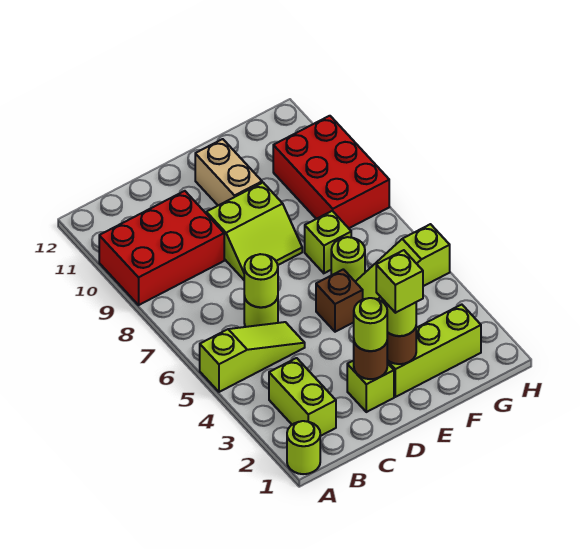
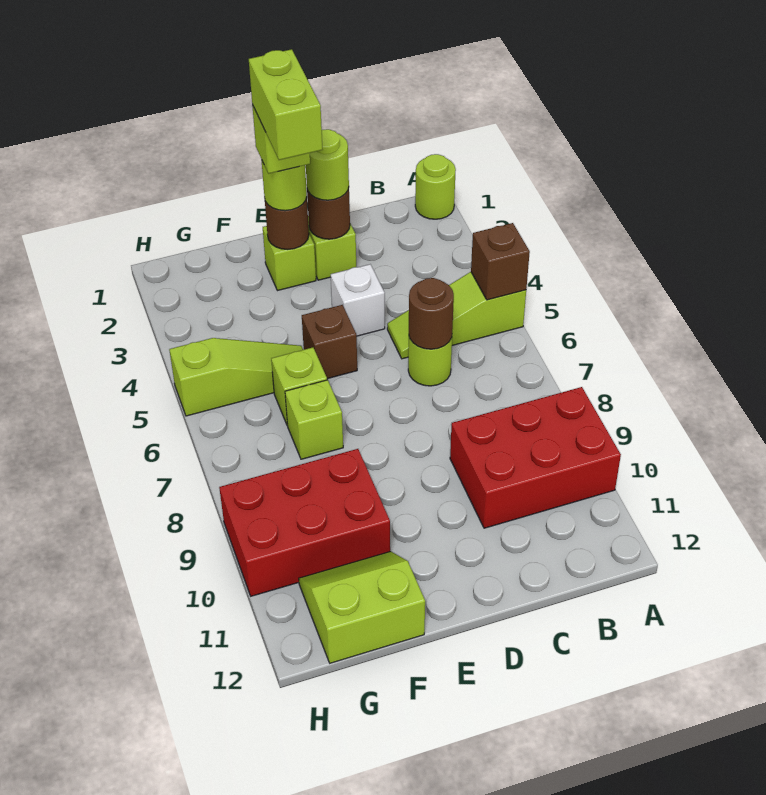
none -> brown brick A5 level 2
lime brick B2:B3 level 1 -> lime brick E2:E3 level 5
lime round brick C6 level 2 -> brown round brick C6 level 2
none -> white brick D4 level 1
lime slope D8:E9 level 1 top 9 -> lime slope F11:G12 level 1 top 12
lime brick E2:G2 level 1 -> lime brick E2 level 1
tan brick E10:E11 level 1 -> none
lime round brick F6 level 1 -> lime brick F6 level 1
red brick G8:H10 level 1 -> red brick F9:H10 level 1

